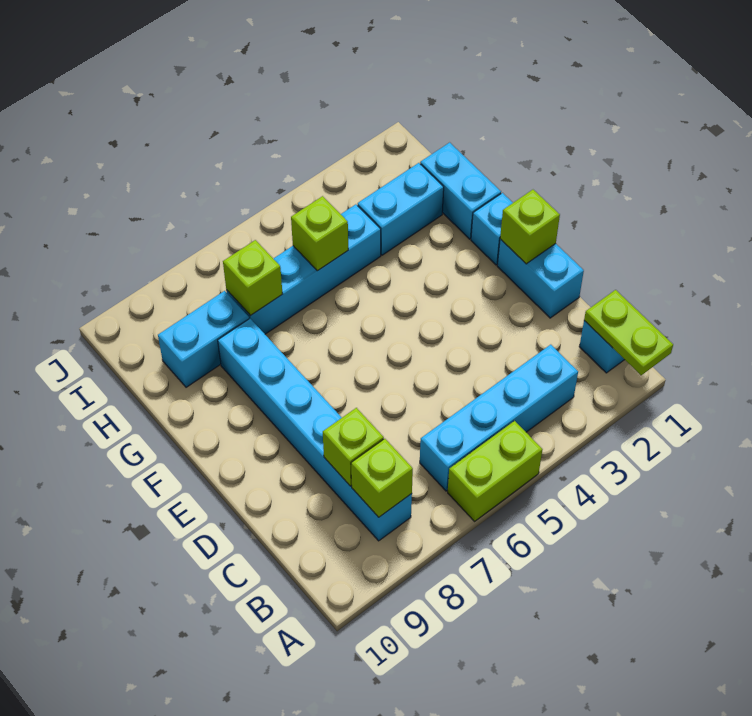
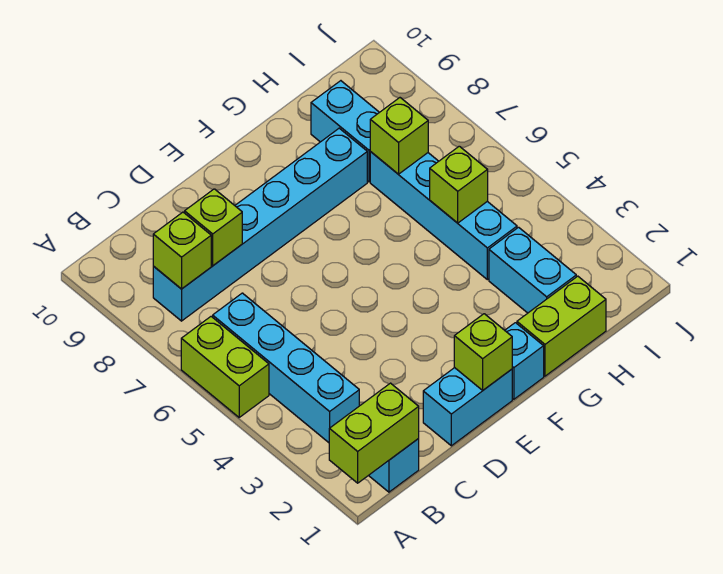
lime plate A1:B1 level 2 -> lime brick A1:B1 level 2
cyan brick G1:H1 level 1 -> lime brick G1:H1 level 1

